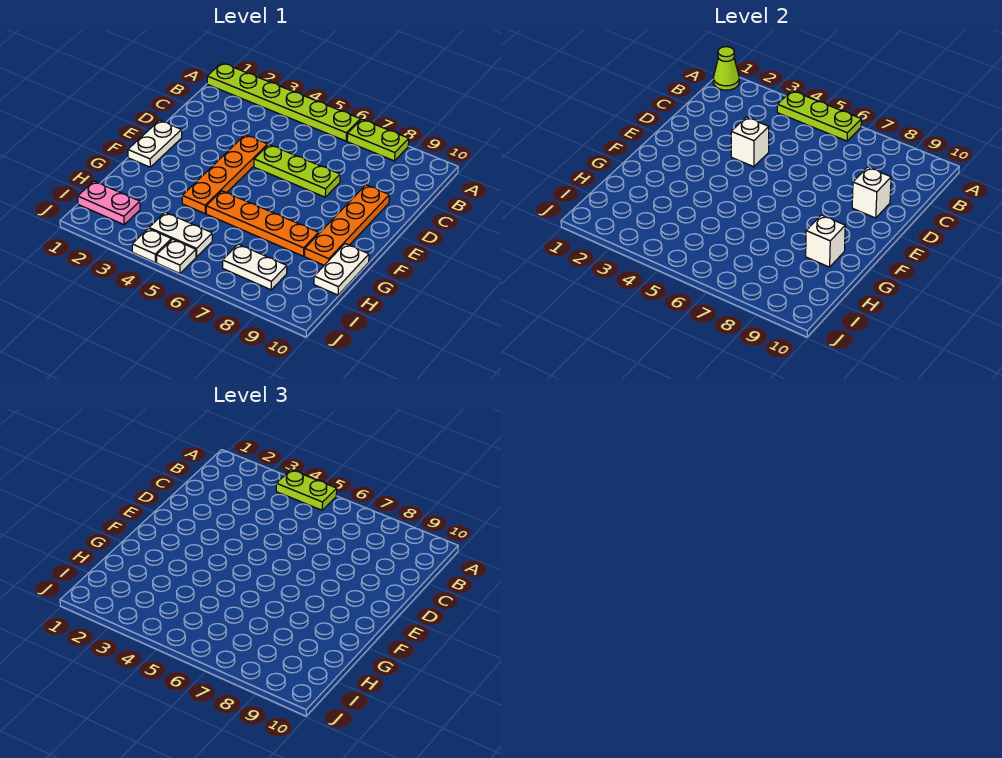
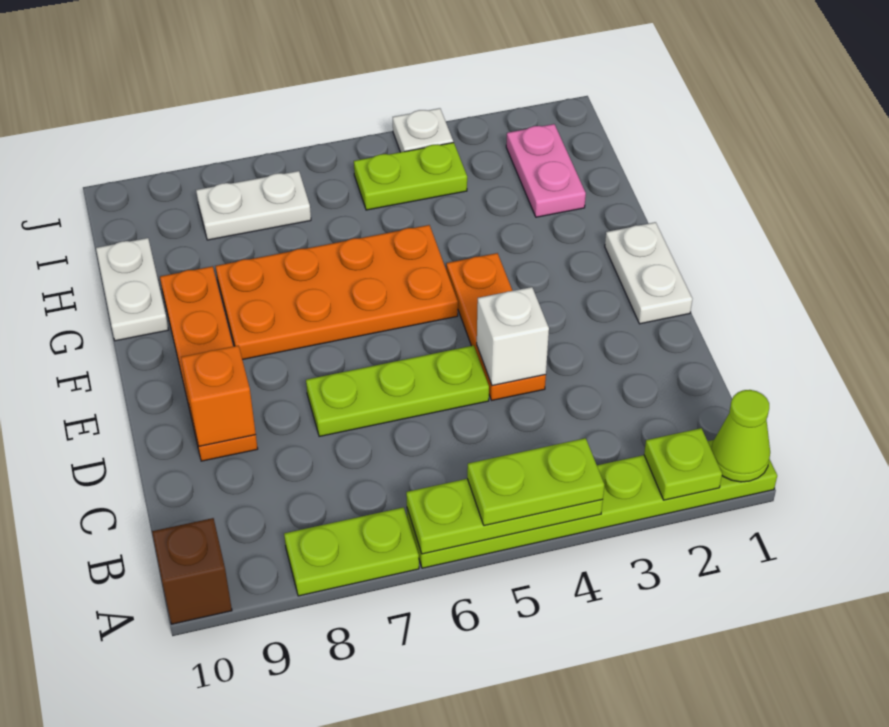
none -> lime plate A2 level 2
none -> brown brick A10 level 1
orange plate D4:G4 level 1 -> orange plate D4:F4 level 1
white brick D9 level 2 -> orange brick D9 level 2
orange plate G5:G8 level 1 -> orange plate F5:G8 level 1
white brick G9 level 2 -> none
pink plate I1:I2 level 1 -> pink plate H2:I2 level 1
white plate I4:I5 level 1 -> lime plate I4:I5 level 1
white plate J5 level 1 -> none

